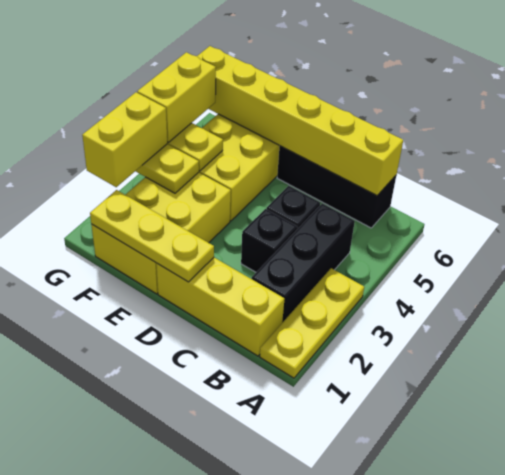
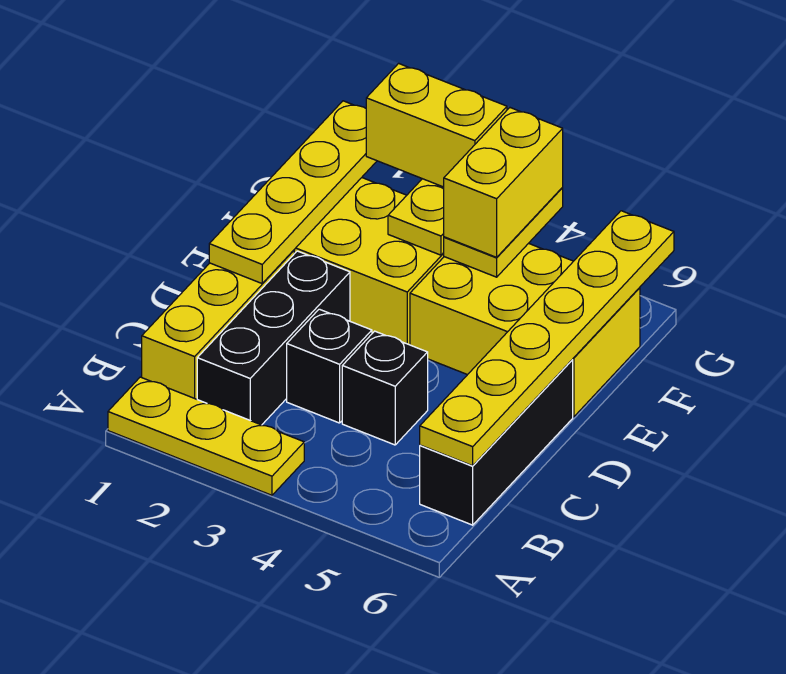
black brick B2:B4 level 1 -> black brick B2:D2 level 1
yellow brick B6:G6 level 2 -> yellow plate B6:G6 level 2
yellow plate D1:F1 level 2 -> yellow plate D1:G1 level 2
yellow brick G4:G5 level 3 -> yellow brick F4:G4 level 3

